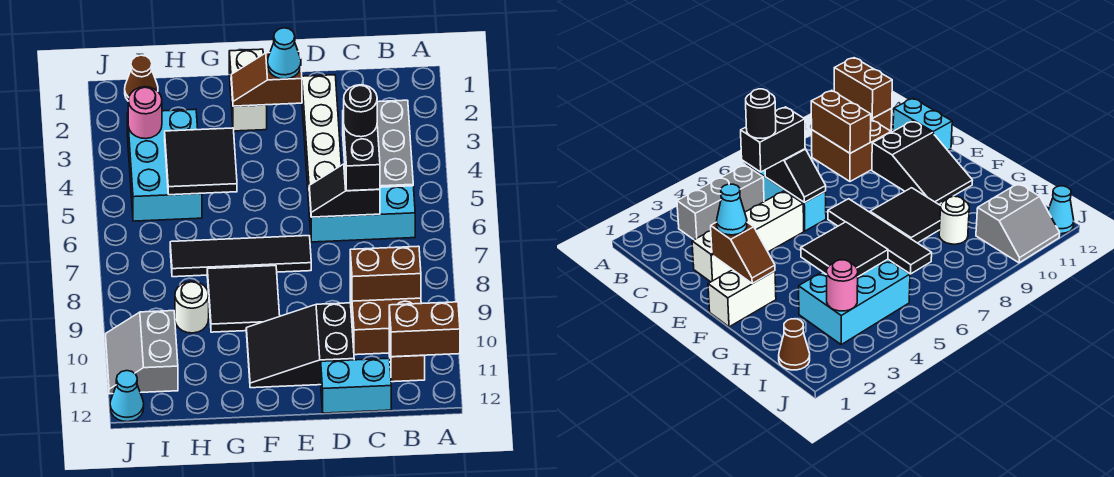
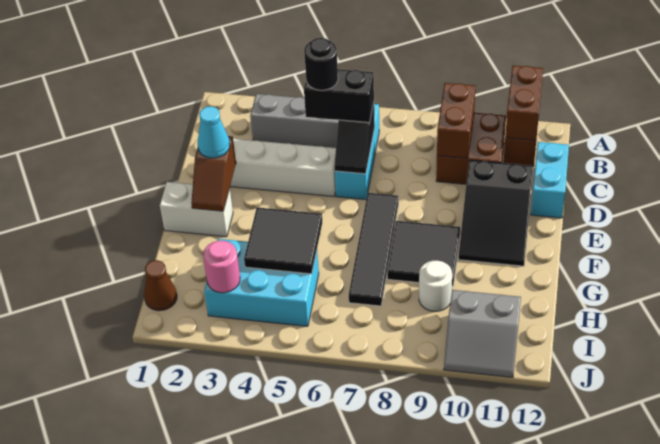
cyan cone J12 level 1 -> none

